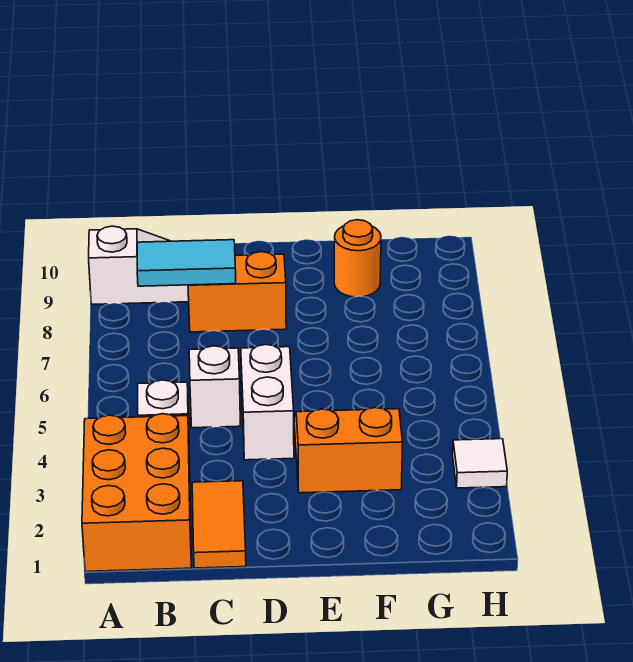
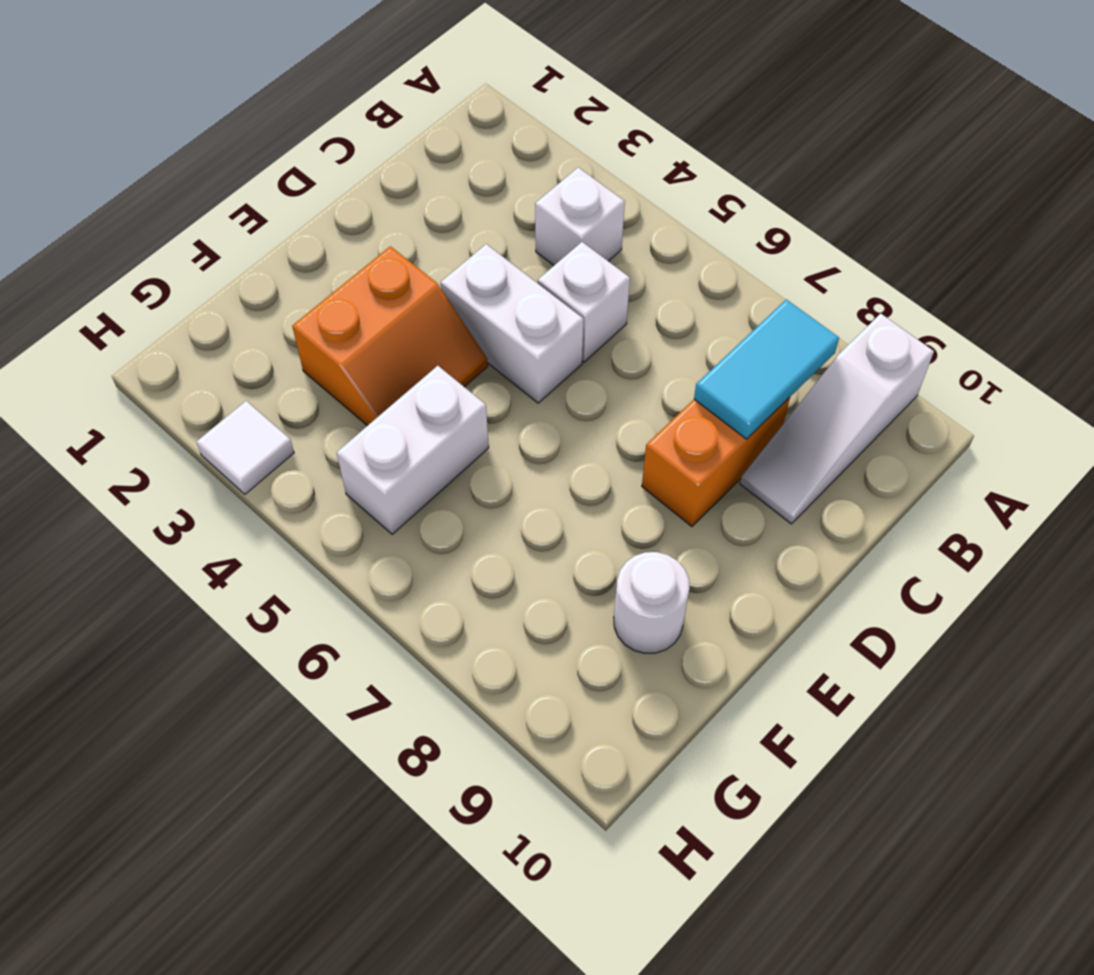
orange brick A1:B3 level 1 -> none
orange tile C1:C2 level 1 -> none
none -> white brick F5:G5 level 1
orange round brick F9 level 1 -> white round brick F9 level 1

